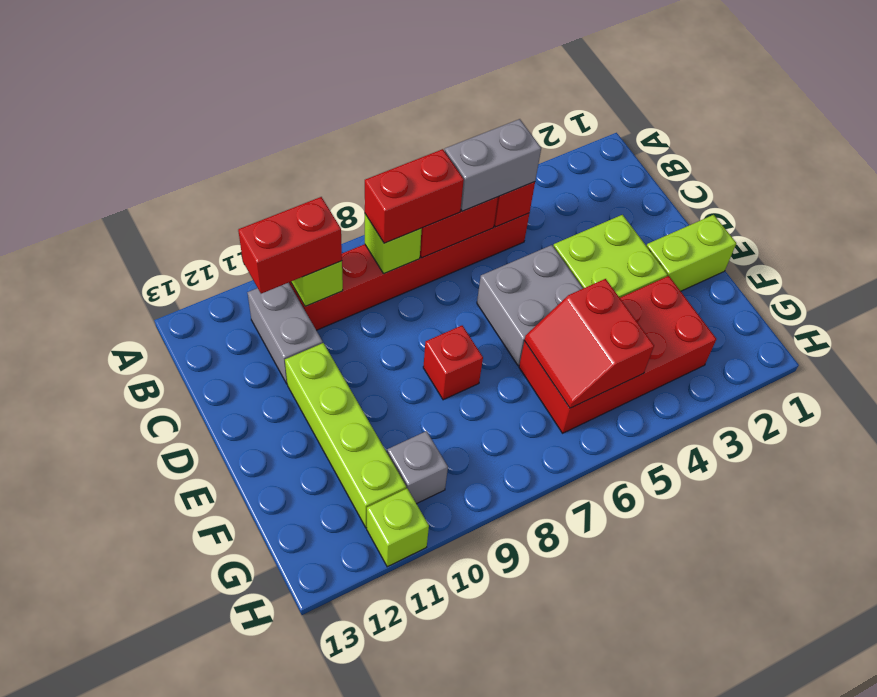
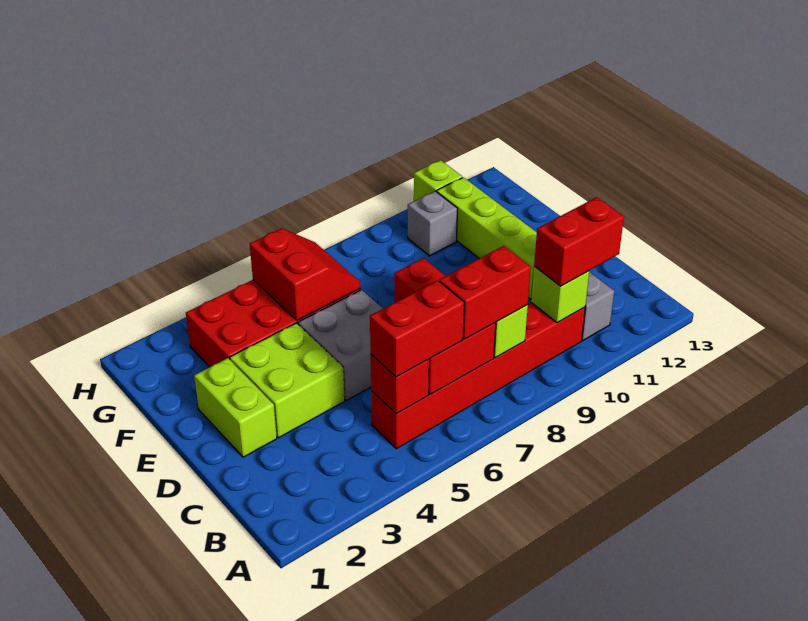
grey brick B5:B6 level 3 -> red brick B5:B6 level 3
lime brick E1:E2 level 1 -> lime brick D2:E2 level 1

